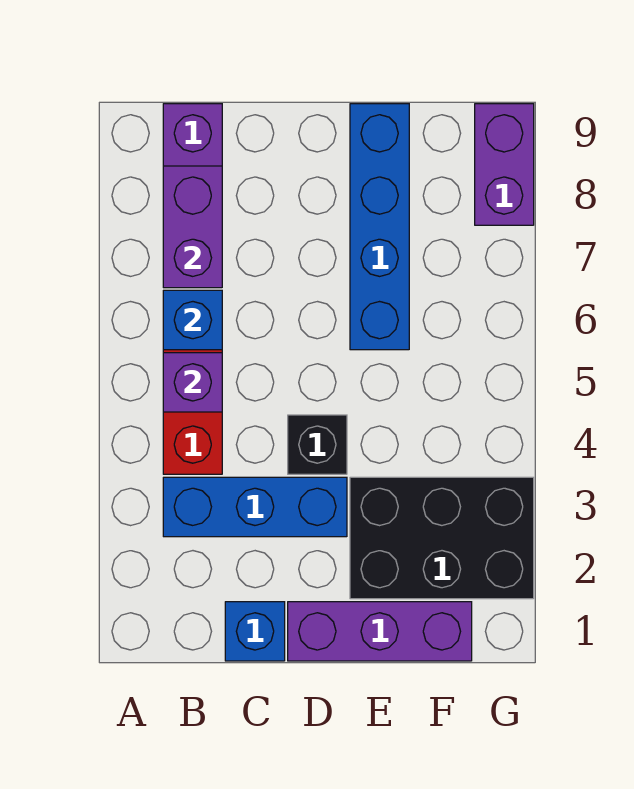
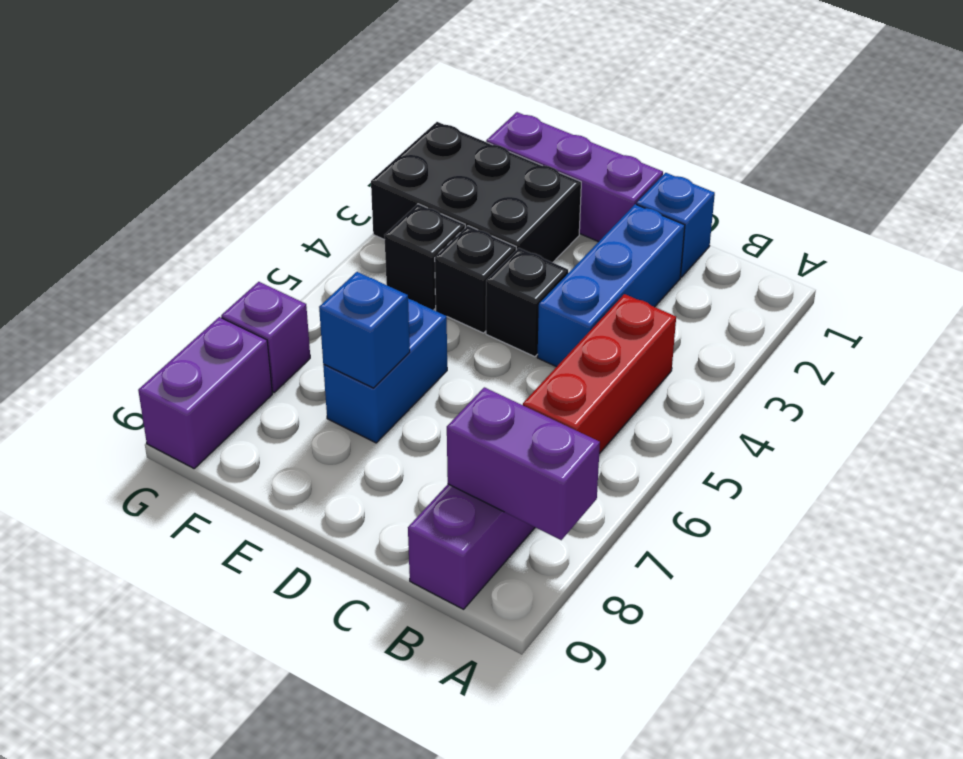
blue brick B3:D3 level 1 -> blue brick C2:C4 level 1
purple brick B5 level 2 -> purple brick G7 level 1
blue brick B6 level 2 -> blue brick E7 level 2
purple brick B7:B8 level 2 -> purple brick A8:B8 level 2
none -> black brick E4 level 1
blue brick E6:E9 level 1 -> blue brick E6:E7 level 1
none -> black brick F4 level 1

